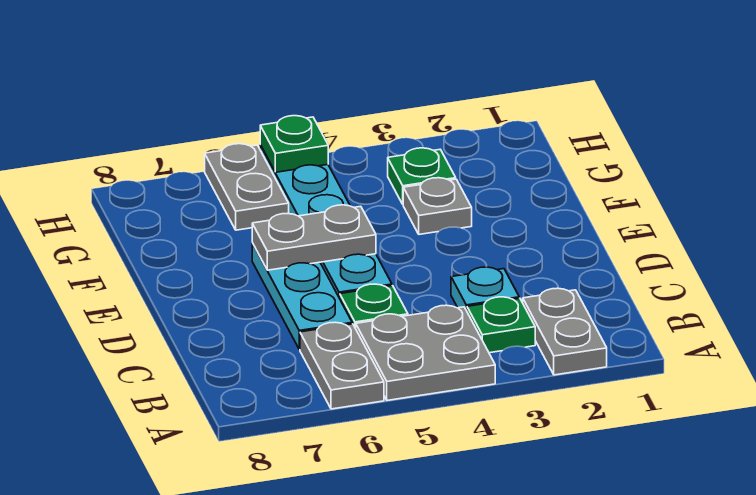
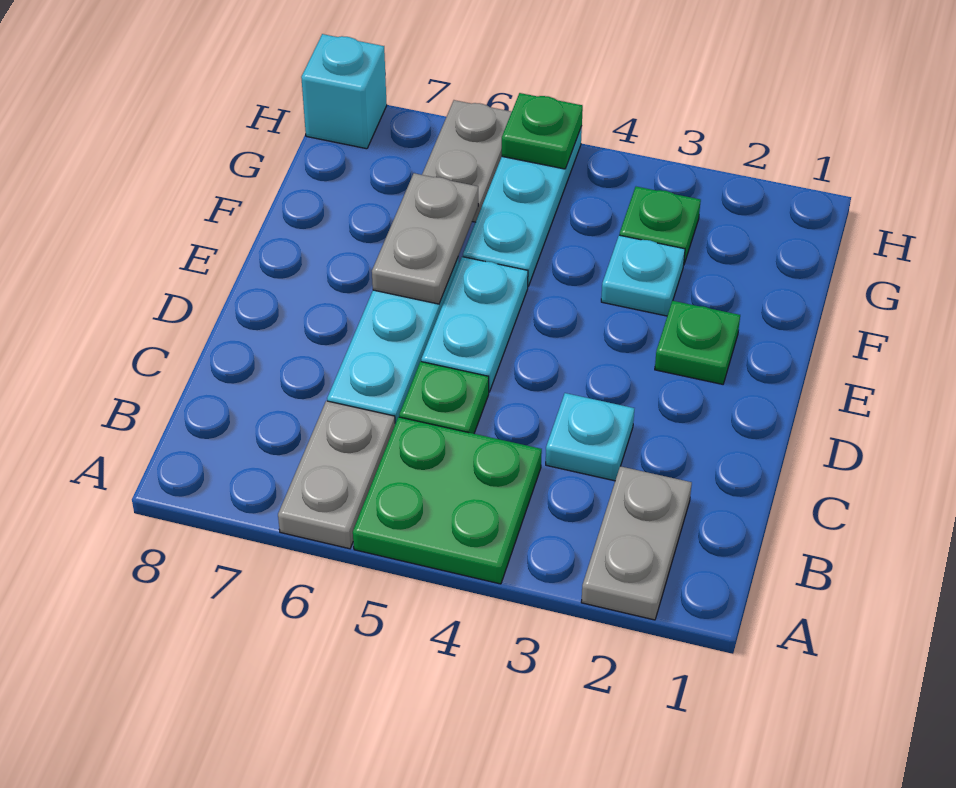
grey plate A4:B5 level 1 -> green plate A4:B5 level 1
green plate B3 level 1 -> green plate E2 level 1
grey plate E5:E6 level 2 -> grey plate E6:F6 level 2
grey plate F3 level 1 -> cyan plate F3 level 1
none -> cyan brick H8 level 1

